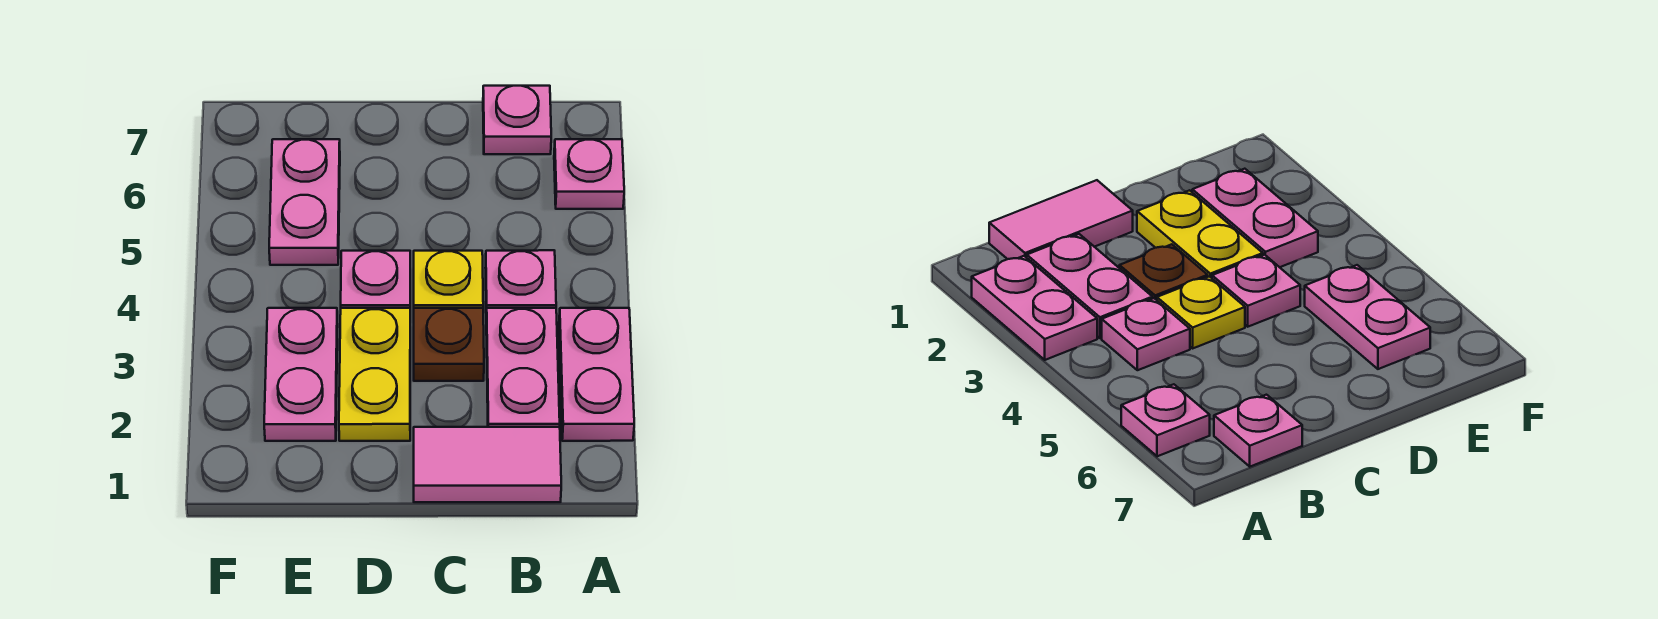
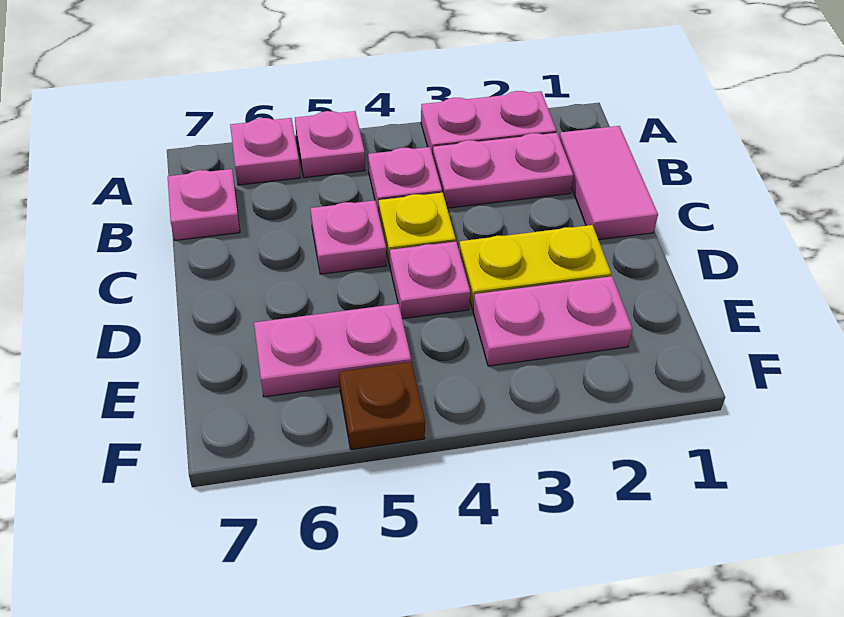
none -> pink plate A5 level 1
brown plate C3 level 1 -> brown plate F5 level 1
none -> pink plate C5 level 1

